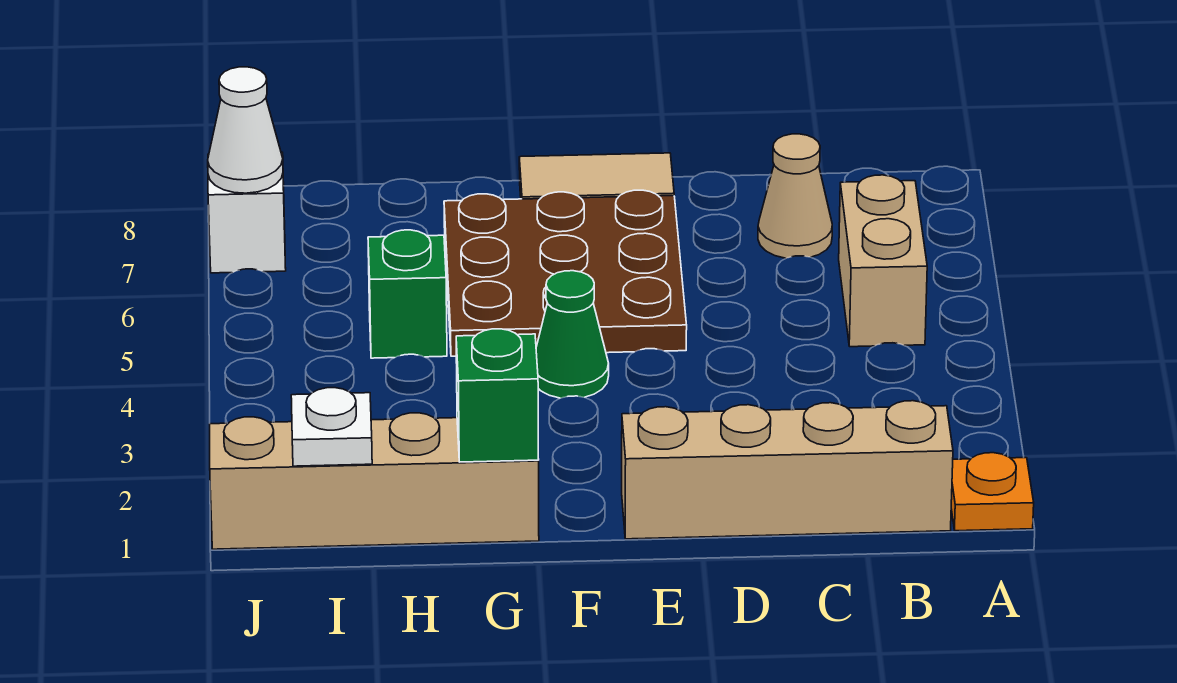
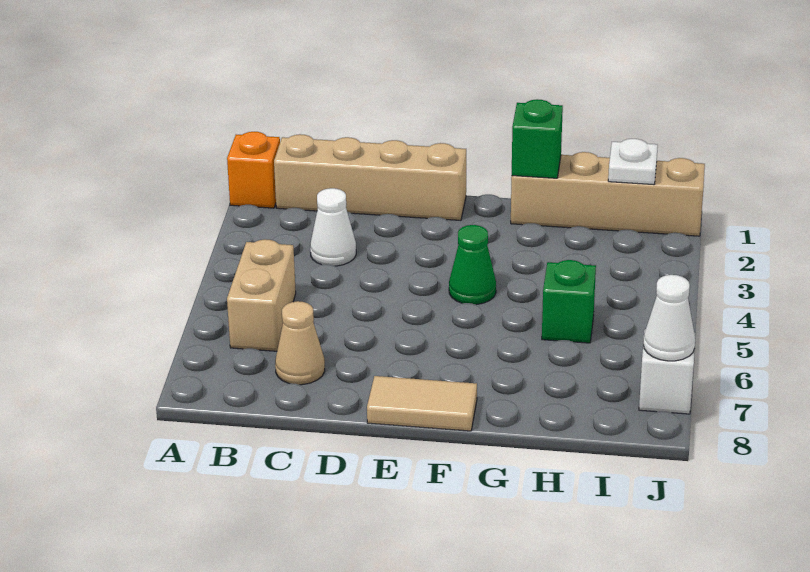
orange plate A1 level 1 -> orange brick A1 level 1
none -> white cone C3 level 1
brown plate E5:G7 level 1 -> none

